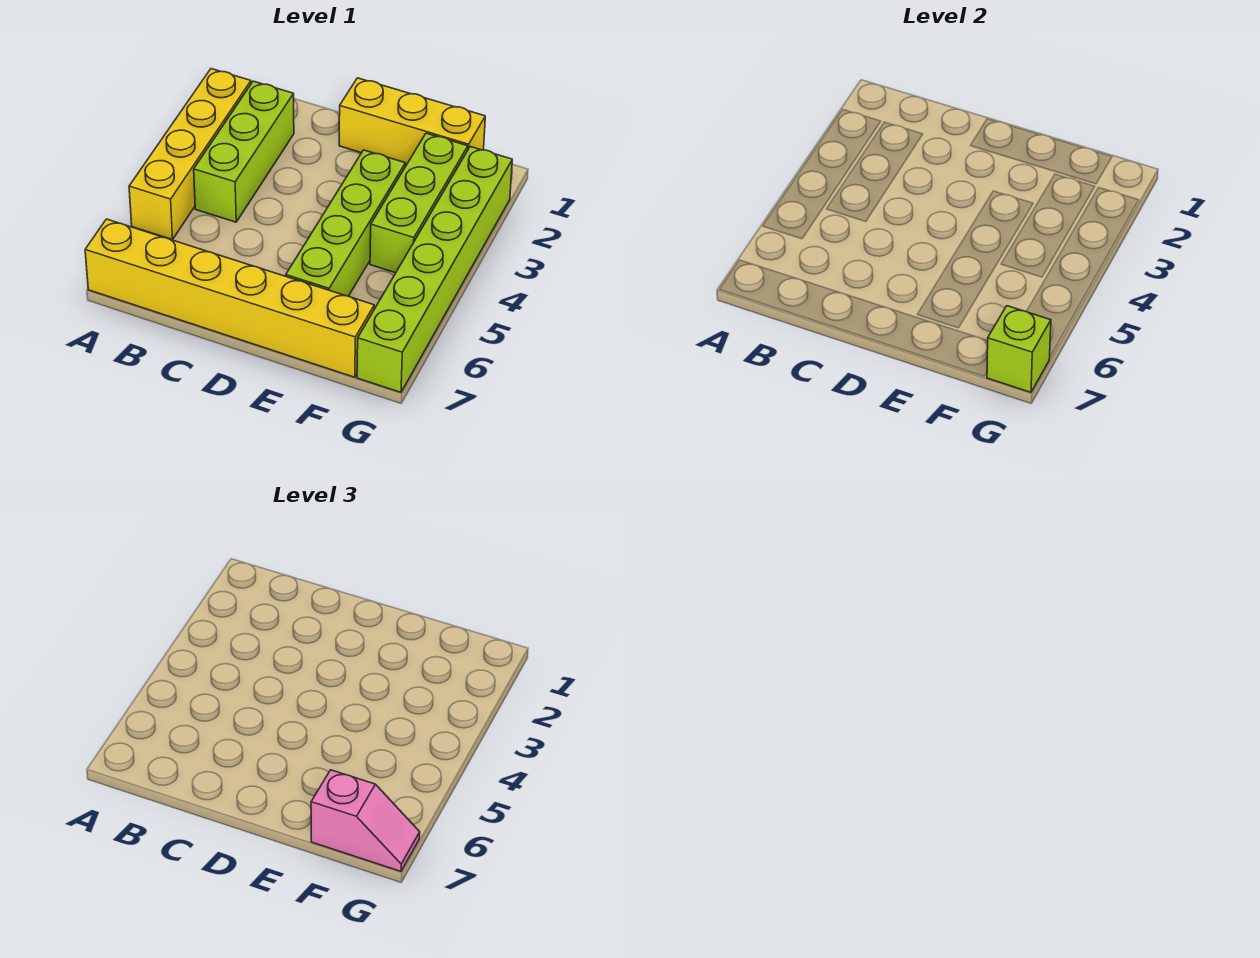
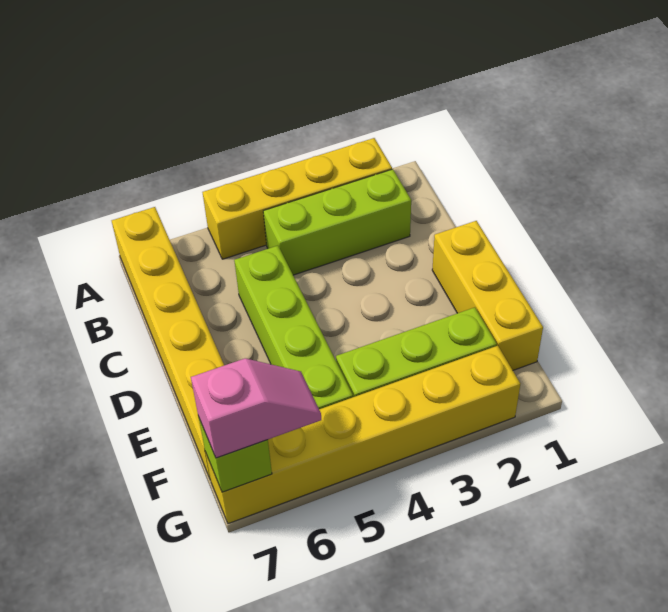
lime brick E3:E6 level 1 -> lime brick C5:F5 level 1
pink slope F7:G7 level 3 top F -> pink slope G6:G7 level 3 top 7
lime brick G2:G7 level 1 -> yellow brick G2:G7 level 1

